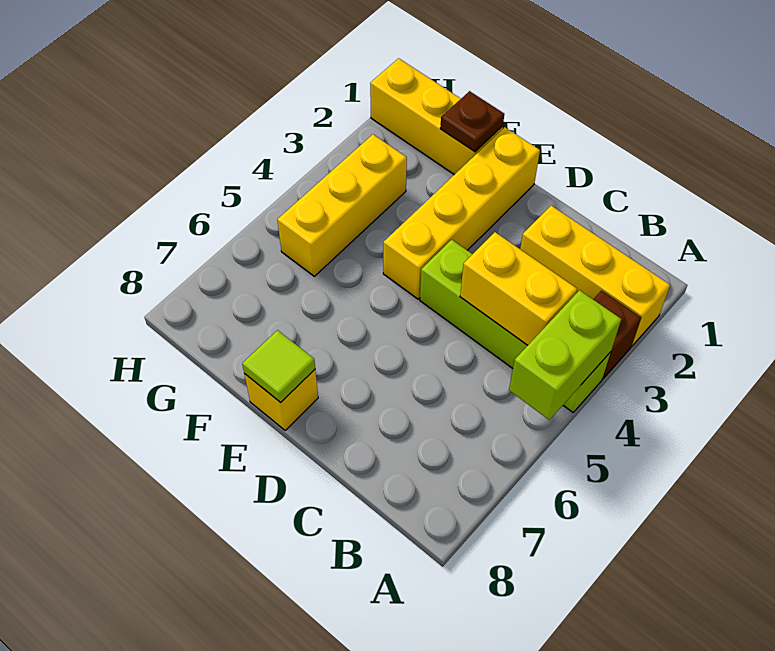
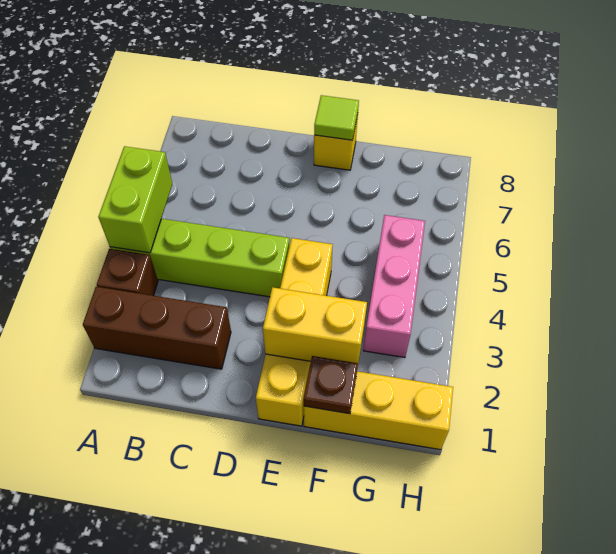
yellow brick A2:C2 level 1 -> brown brick A2:C2 level 1
yellow brick B4:C4 level 2 -> yellow brick E2:F2 level 2
yellow brick G3:G5 level 1 -> pink brick G3:G5 level 1

